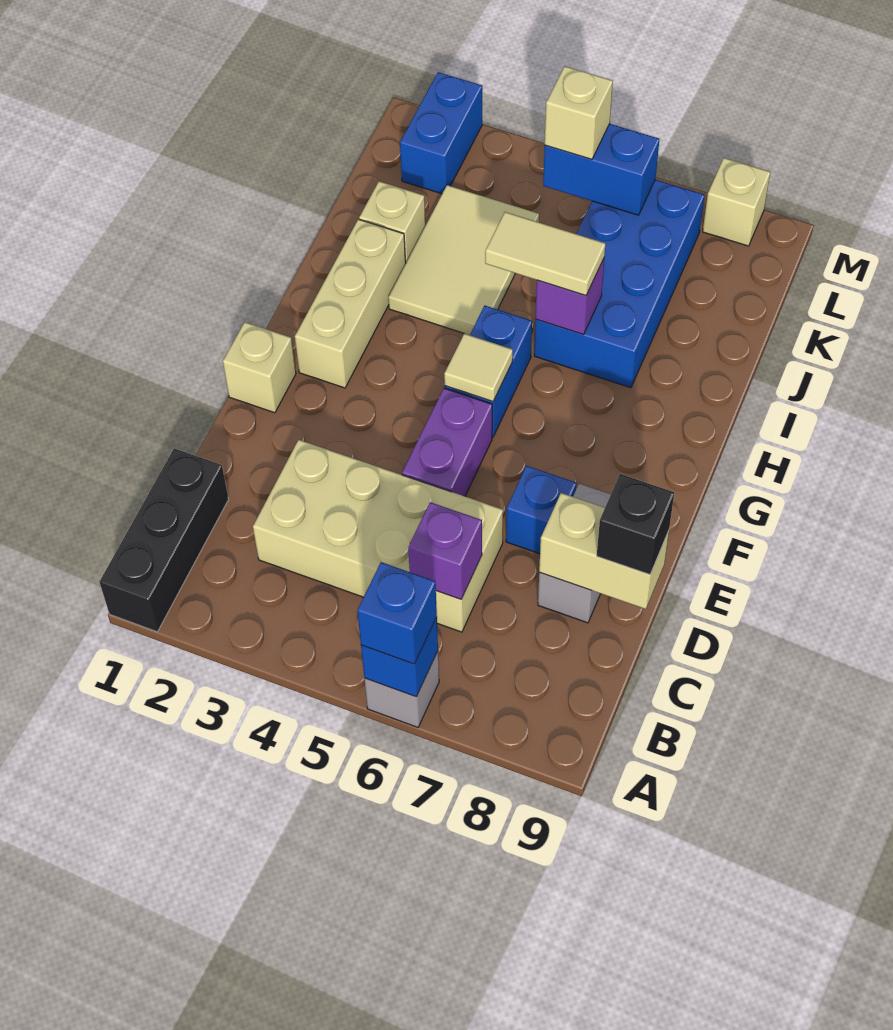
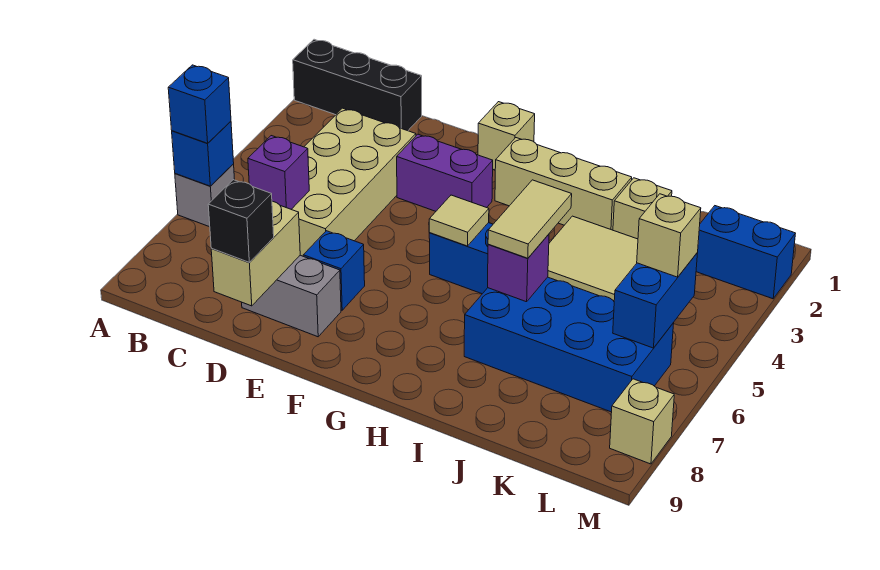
purple brick E5:F5 level 1 -> purple brick E3:F3 level 1

